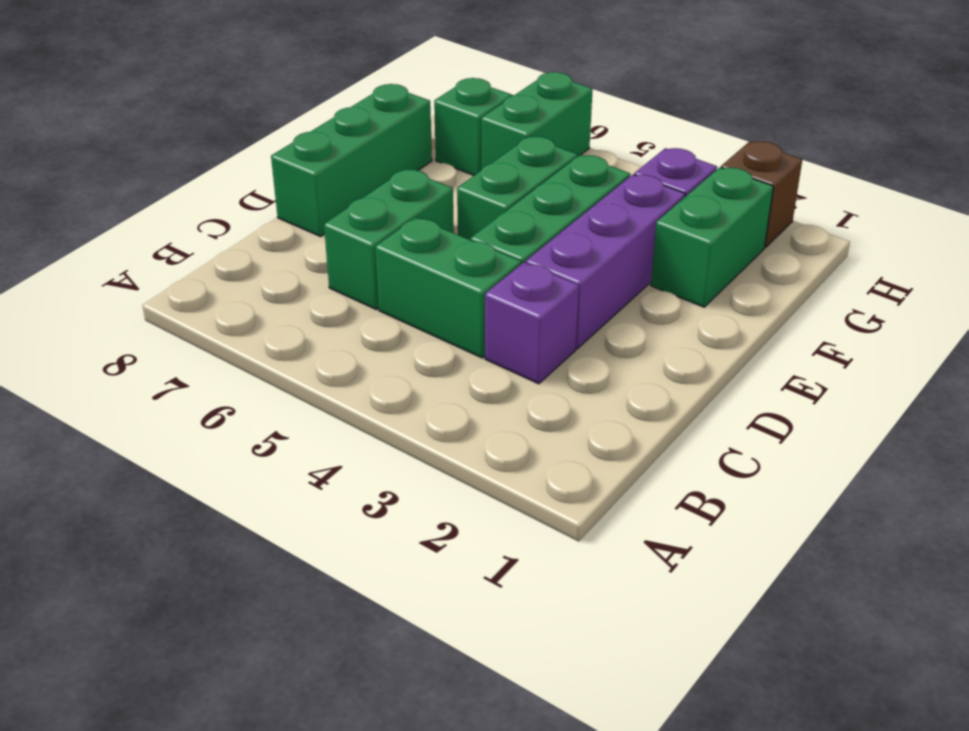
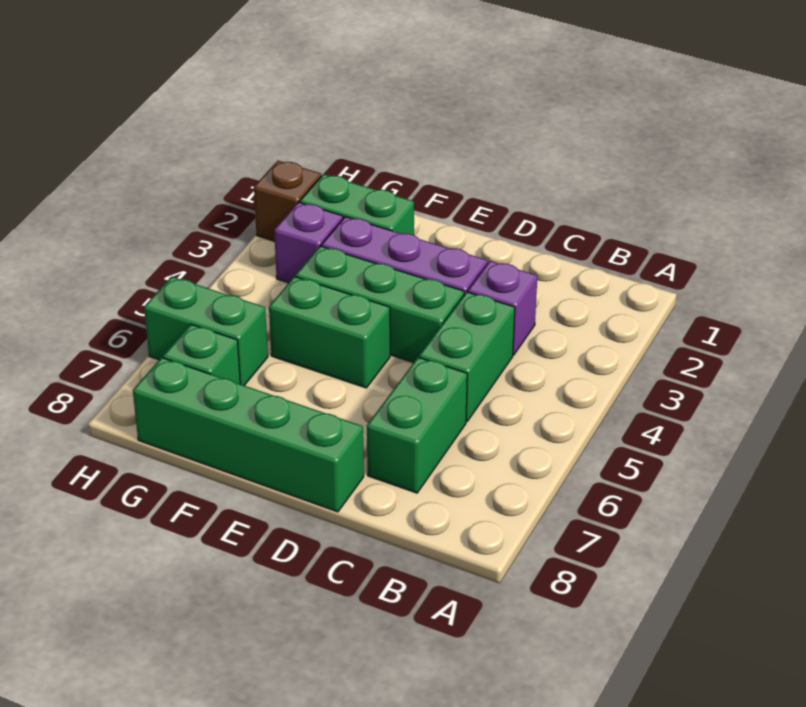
green brick C6:D6 level 1 -> green brick C6:C7 level 1
green brick D8:F8 level 1 -> green brick D8:G8 level 1

